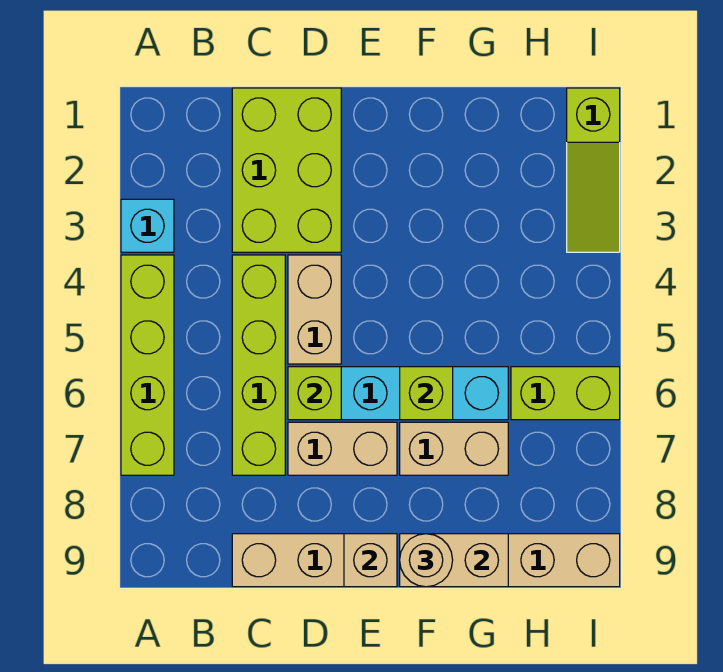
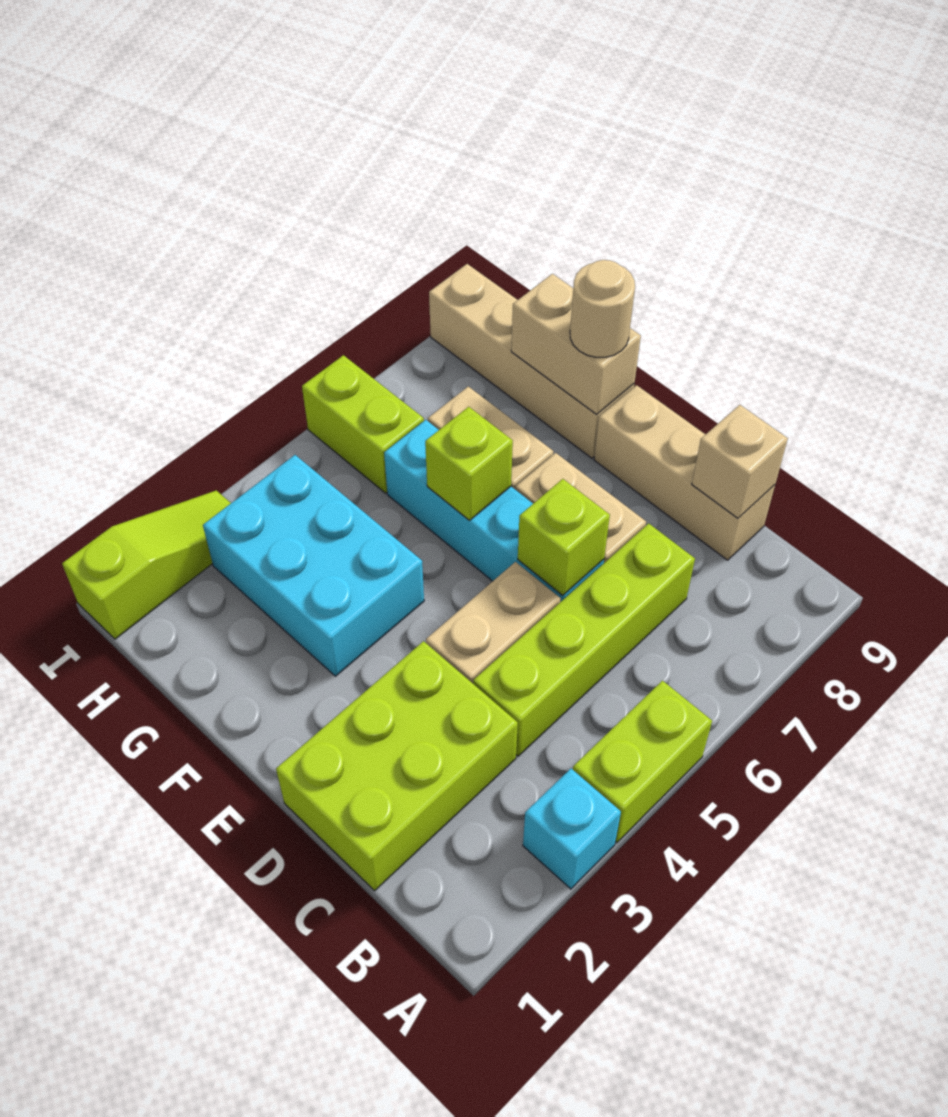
lime brick A4:A7 level 1 -> lime brick A4:A5 level 1
tan brick E9 level 2 -> tan brick C9 level 2
none -> cyan brick F3:H4 level 1

